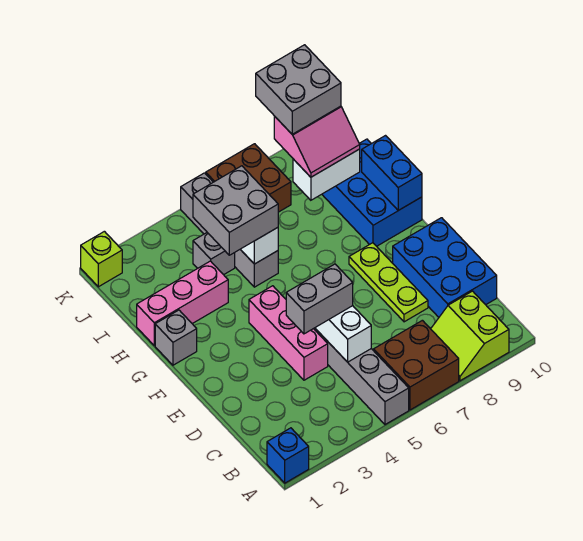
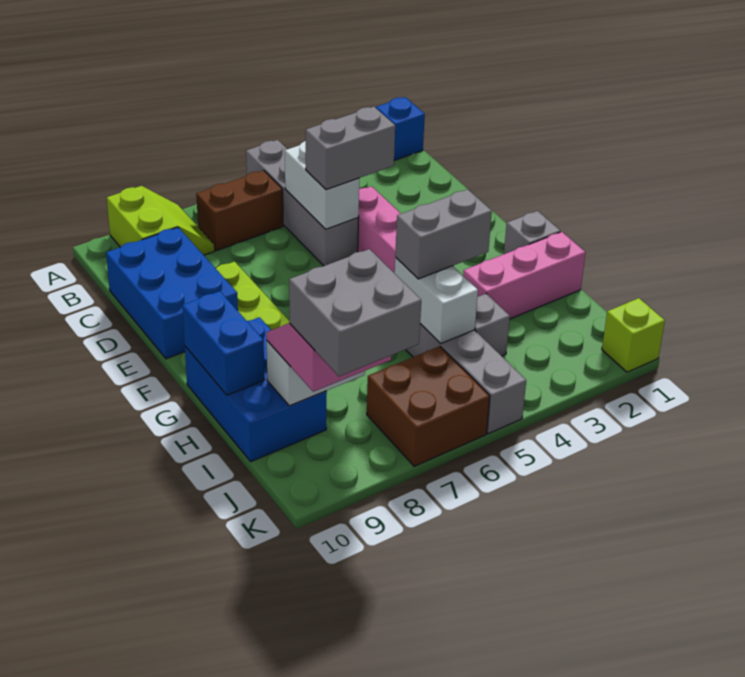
brown brick A6:B7 level 1 -> brown brick B6:B7 level 1
grey brick H4:I5 level 3 -> grey brick H4:H5 level 3

